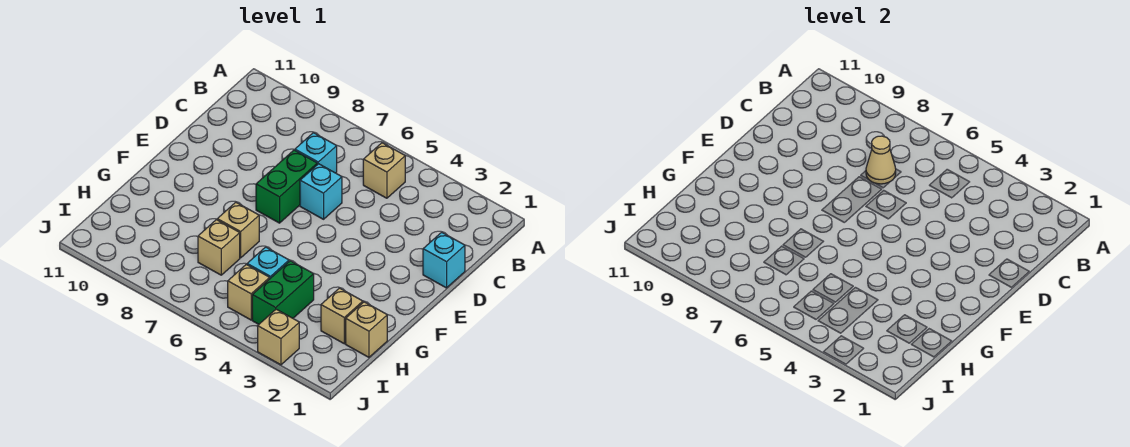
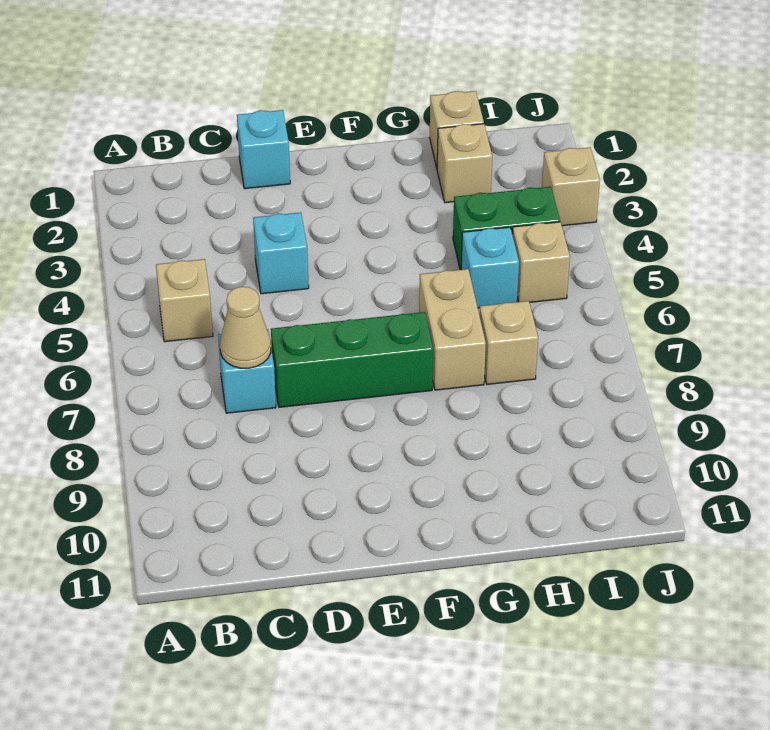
cyan brick D6 level 1 -> cyan brick D4 level 1
green brick D7:E7 level 1 -> green brick D7:F7 level 1
tan brick G7 level 1 -> tan brick G6:G7 level 1

